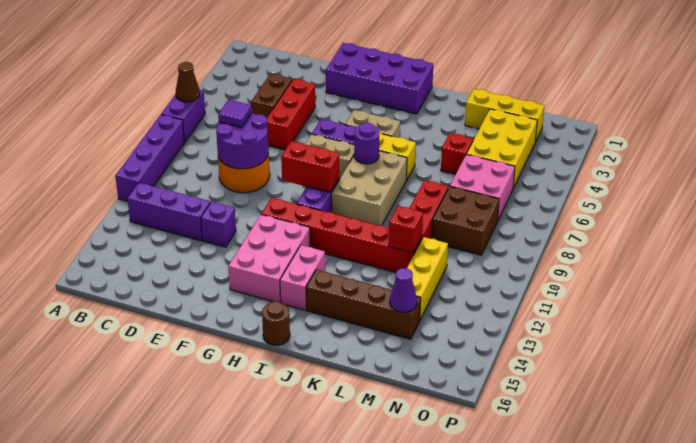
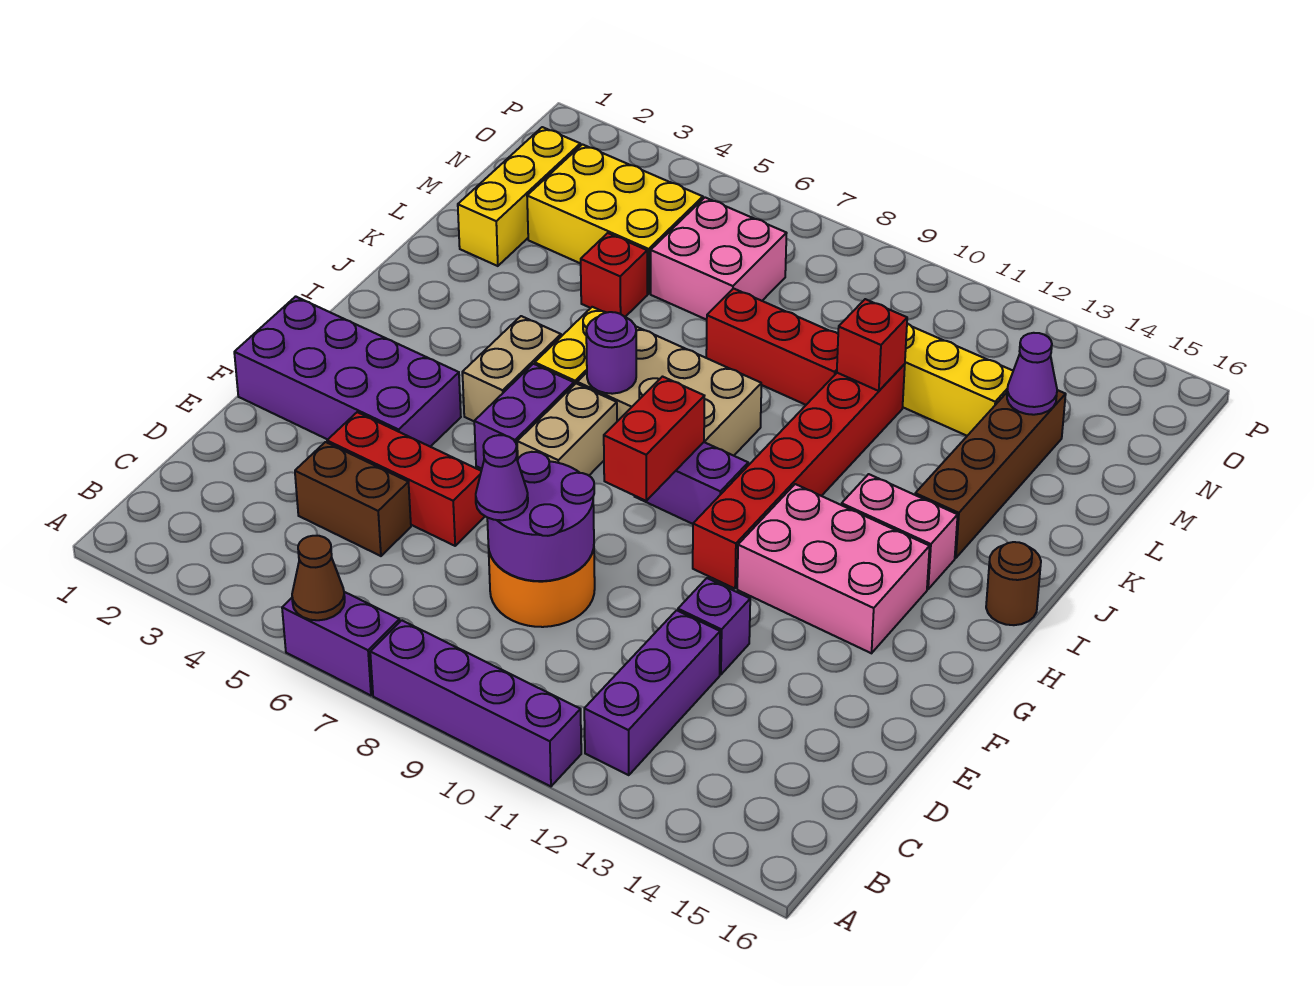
purple tile D8 level 3 -> purple cone D8 level 3
purple brick F1:I2 level 1 -> purple brick F1:G4 level 1
brown brick M8:N9 level 1 -> none

